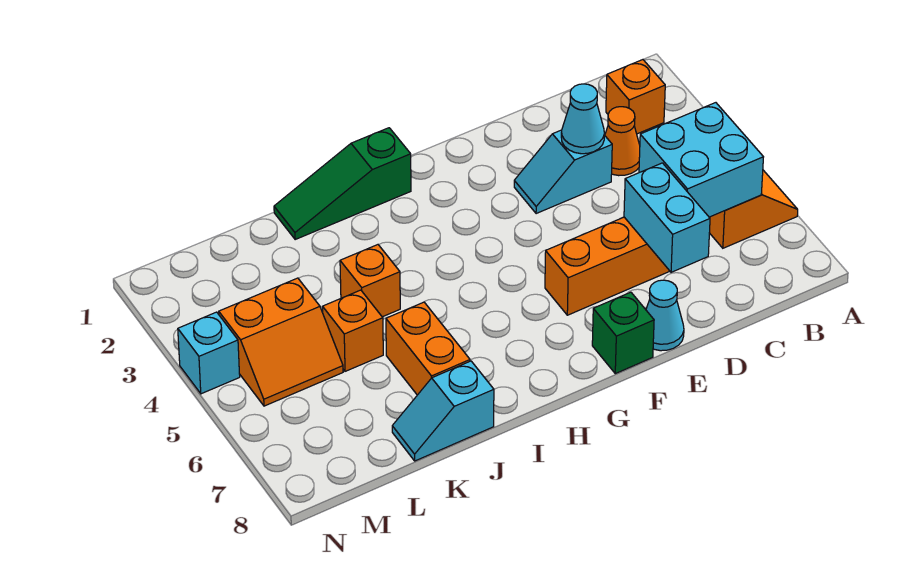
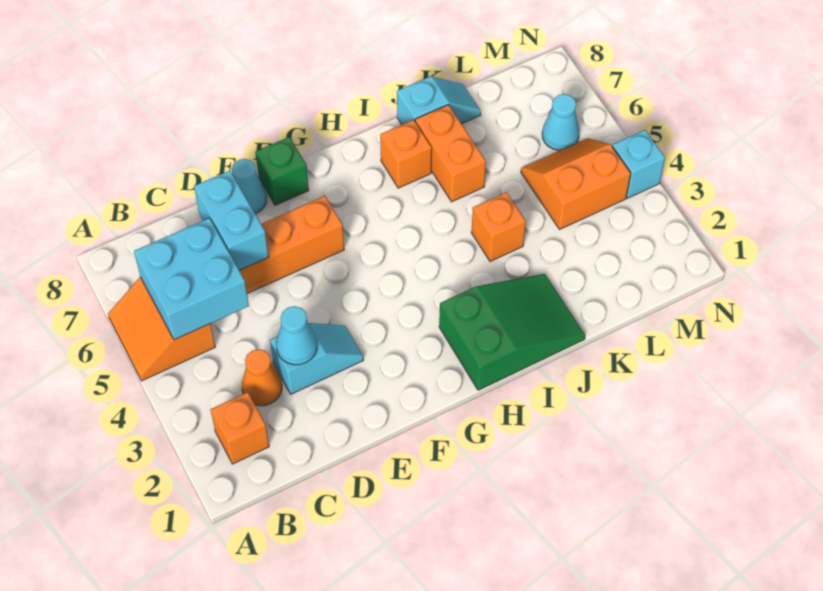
green slope H1:J1 level 1 top H -> green slope H1:J2 level 1 top H
orange brick K5 level 1 -> orange brick I7 level 1
none -> cyan cone M6 level 1

